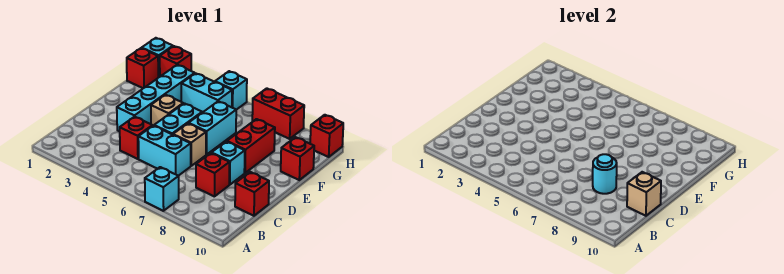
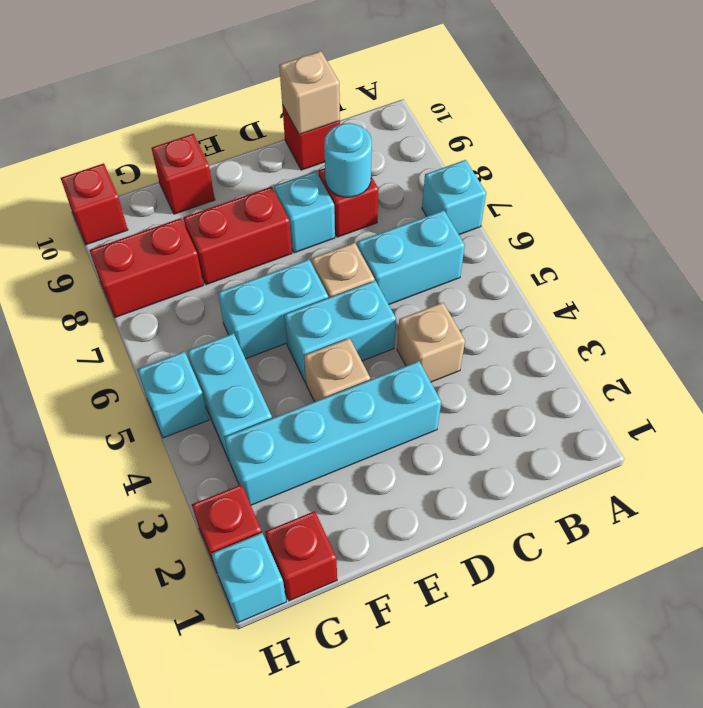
red brick C4 level 1 -> tan brick C4 level 1
cyan brick C5:C6 level 1 -> cyan brick B6:C6 level 1
red brick H7:H8 level 1 -> red brick G8:H8 level 1

